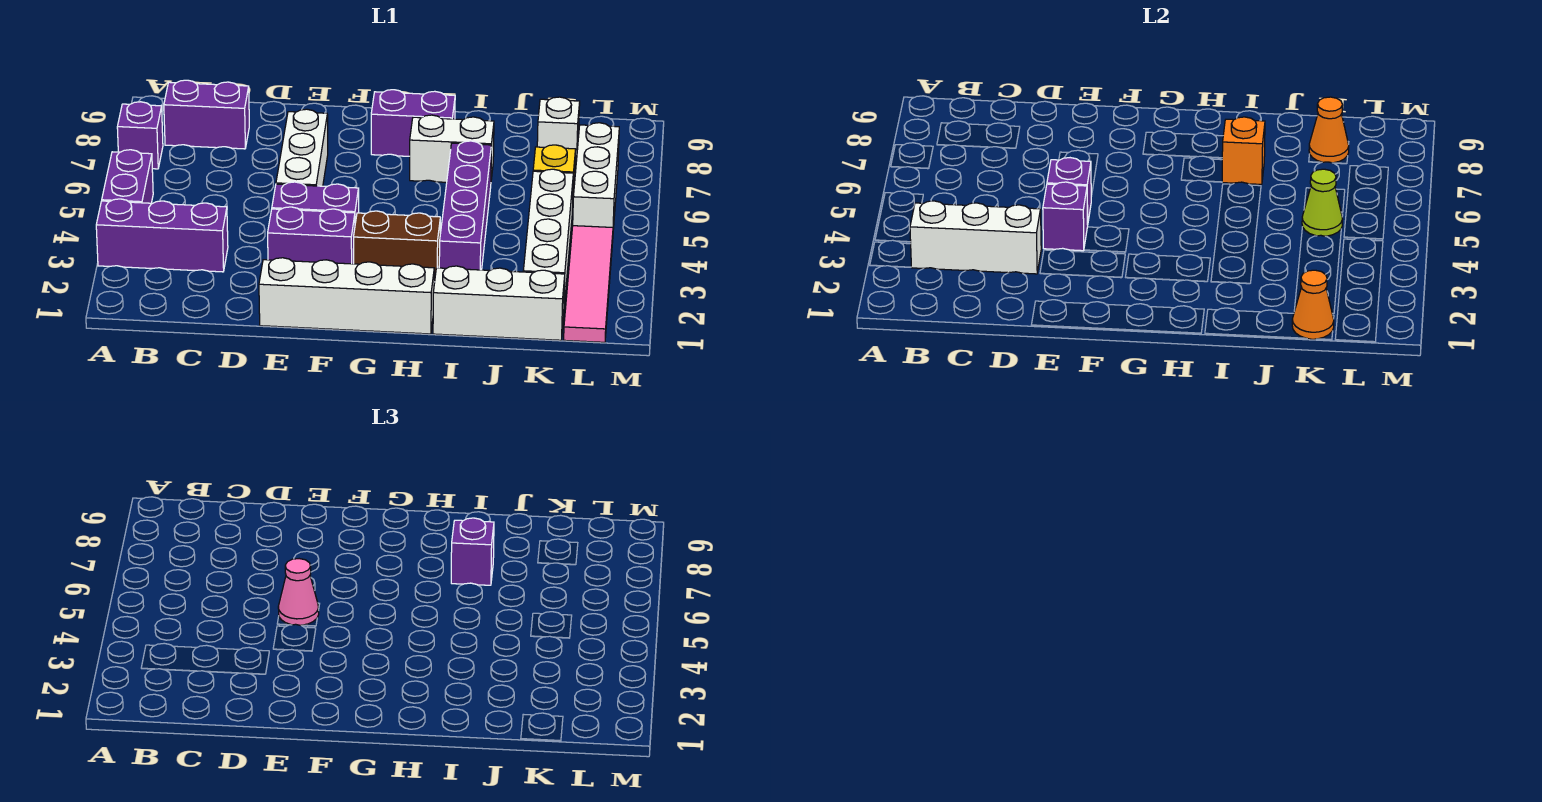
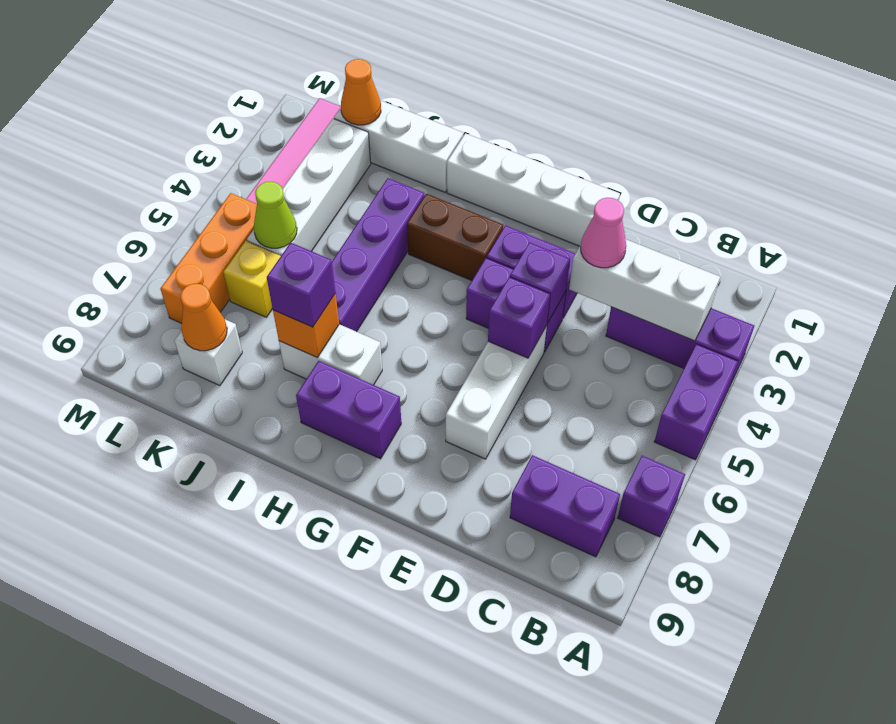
pink cone E5 level 3 -> pink cone D3 level 3
white brick L5:L7 level 1 -> orange brick L5:L7 level 1

